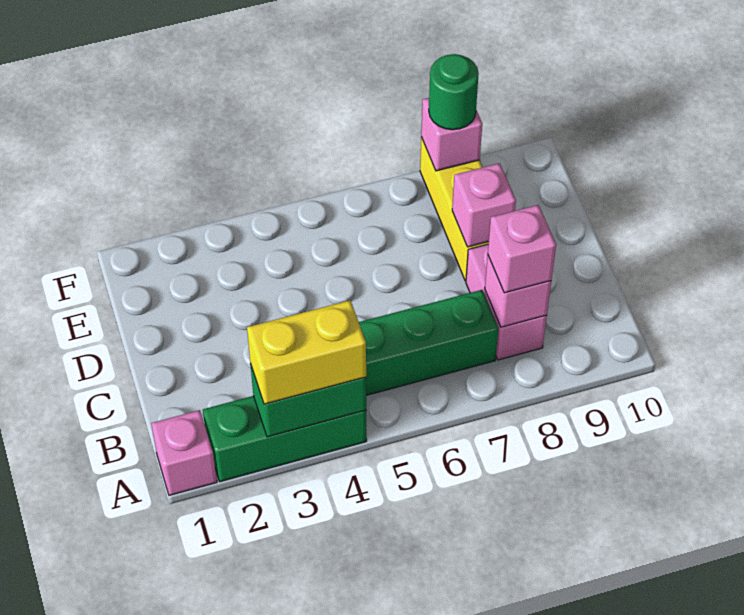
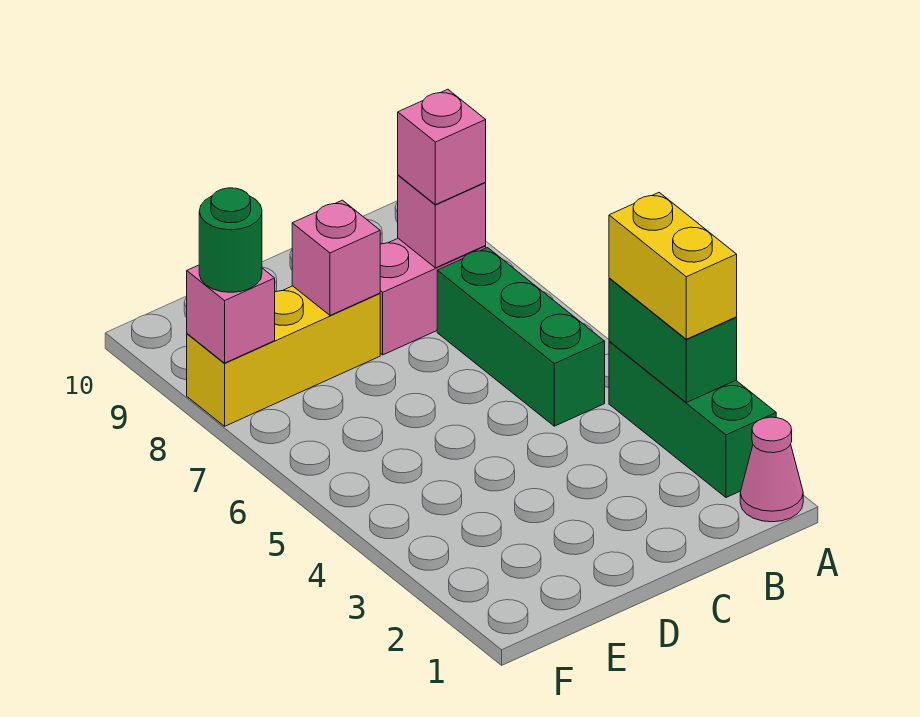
pink brick A1 level 1 -> pink cone A1 level 1

